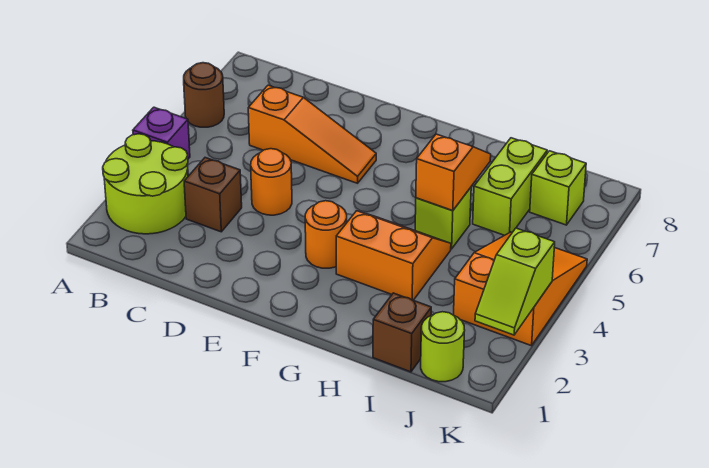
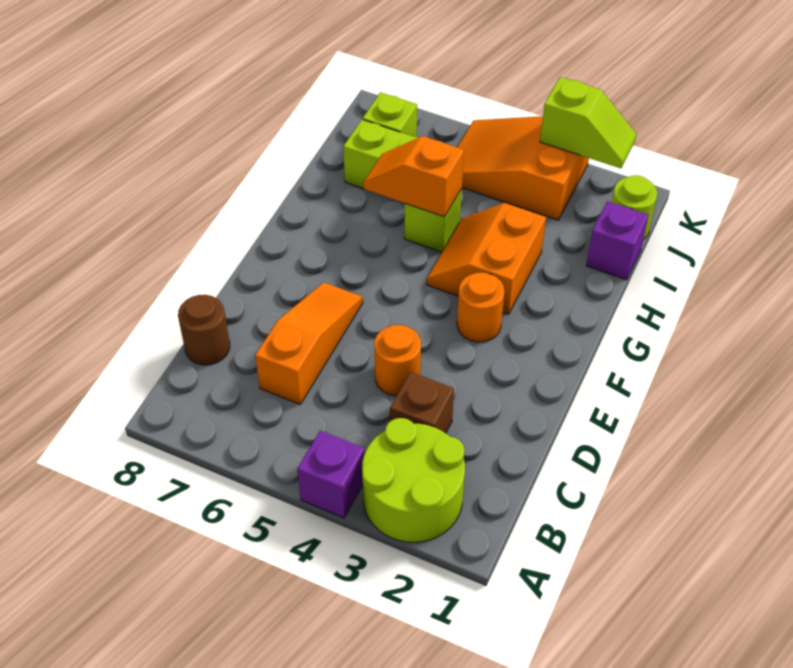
brown round brick A6 level 1 -> brown round brick C8 level 1
brown brick I1 level 1 -> purple brick I1 level 1

